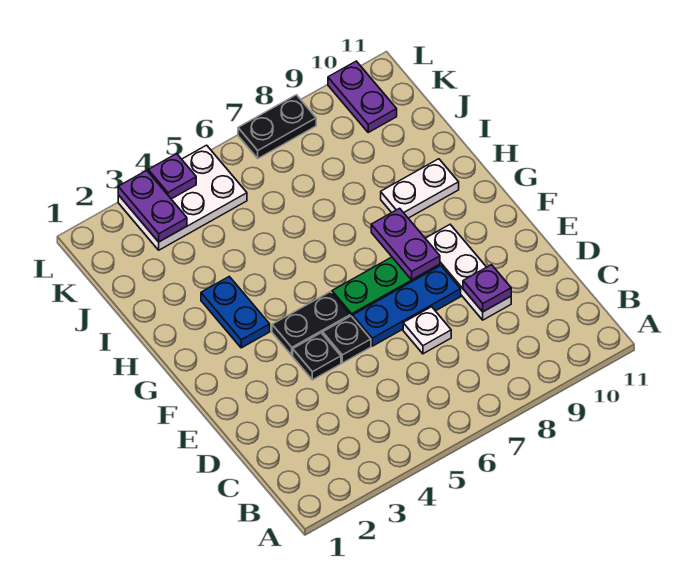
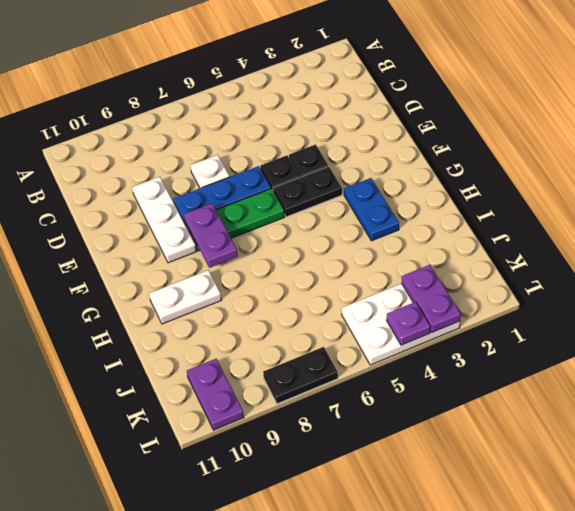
purple plate D9 level 2 -> none

